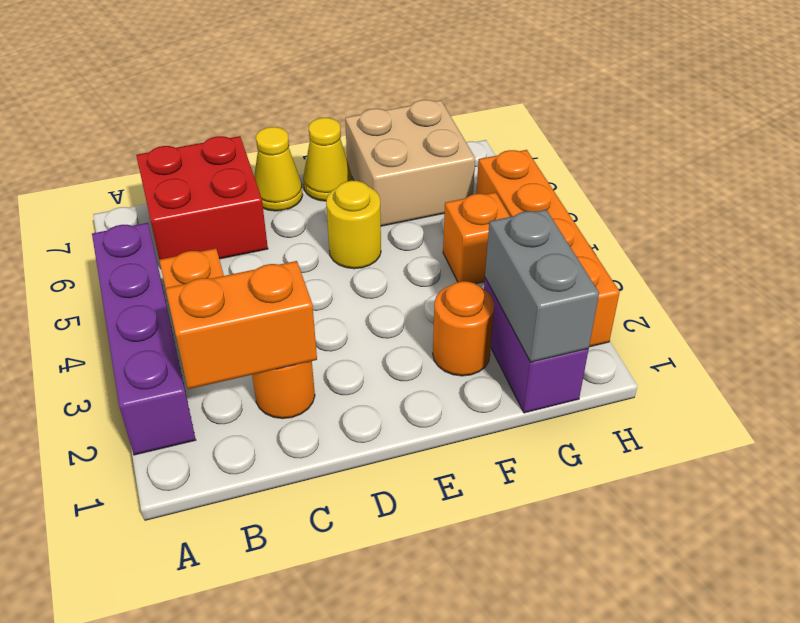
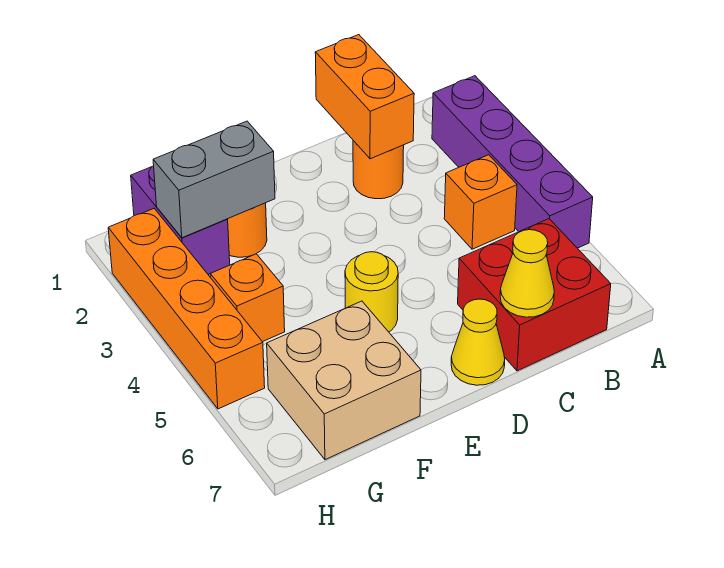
orange brick B2:C2 level 2 -> orange brick C1:C2 level 2
yellow cone E7 level 1 -> yellow cone C7 level 2
grey brick G1:G2 level 2 -> grey brick F2:G2 level 2

